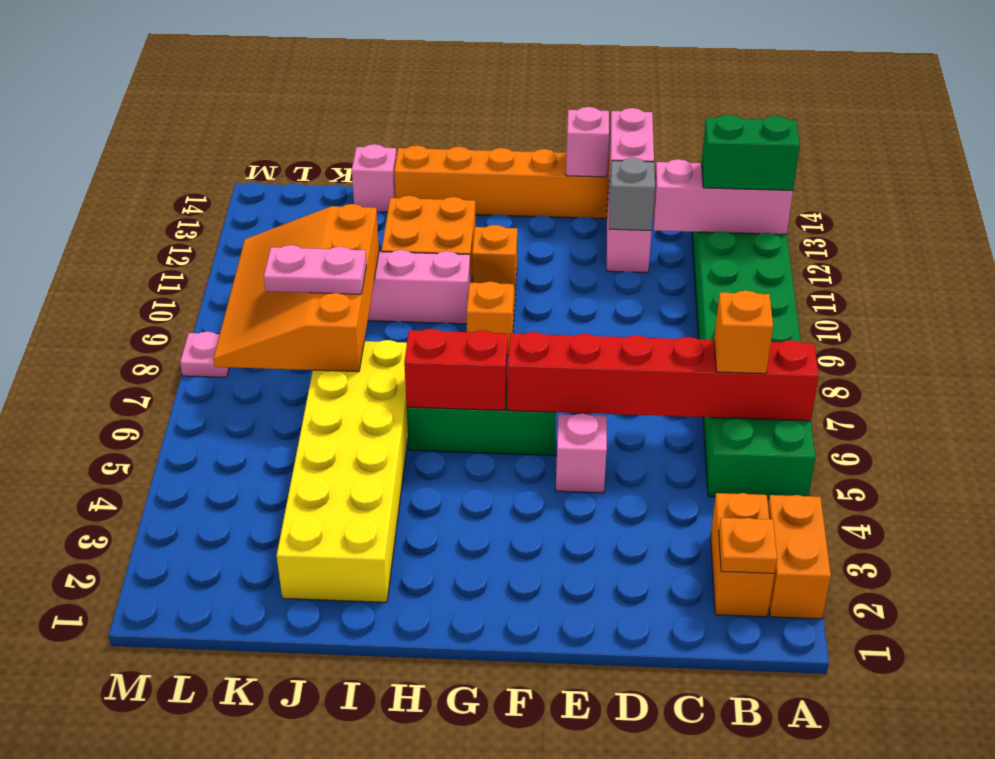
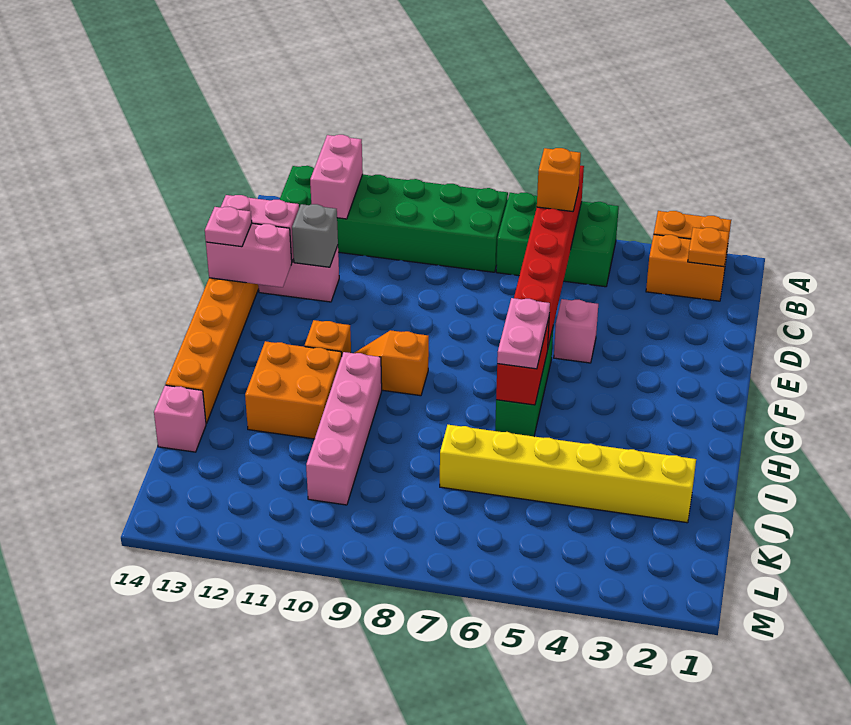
pink brick A12:C12 level 2 -> pink brick A12:B12 level 2
green brick A12:B12 level 3 -> none
pink brick E14 level 2 -> pink brick E13:E14 level 2
yellow brick I2:J7 level 1 -> yellow brick J2:J7 level 1
orange slope J7:L10 level 2 top J -> none
pink plate J8:K8 level 3 -> pink plate G6:H6 level 3
pink plate M8 level 1 -> pink plate E14 level 3

